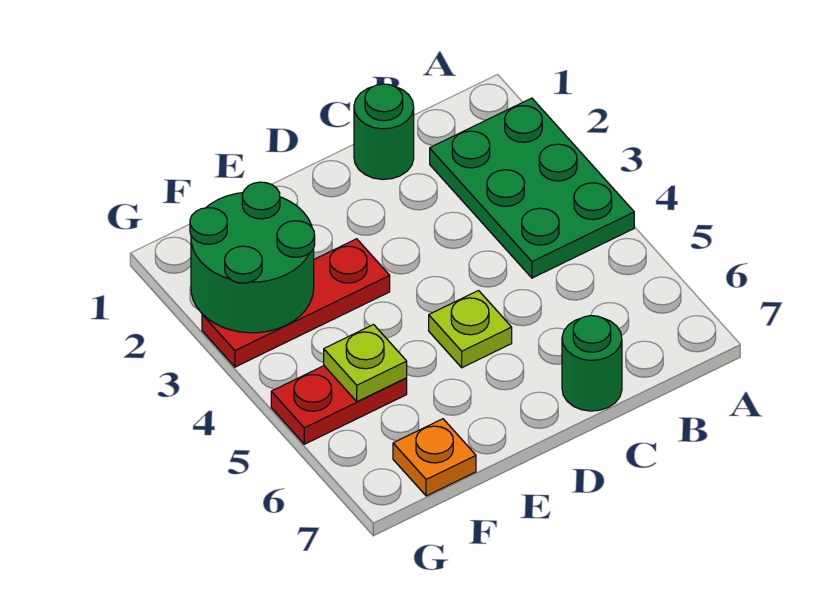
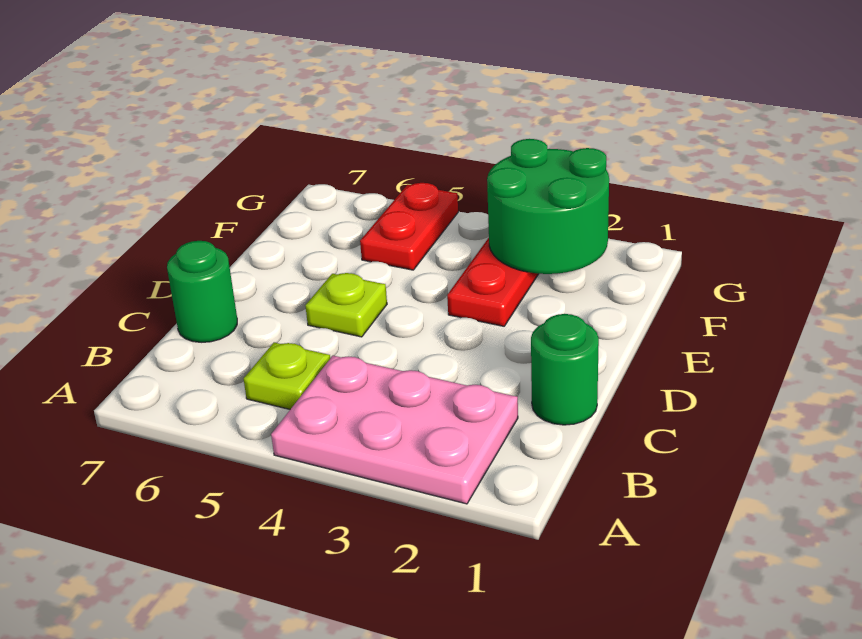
green plate A2:B4 level 1 -> pink plate A2:B4 level 1
lime plate F5 level 2 -> lime plate B5 level 1
orange plate F7 level 1 -> none

